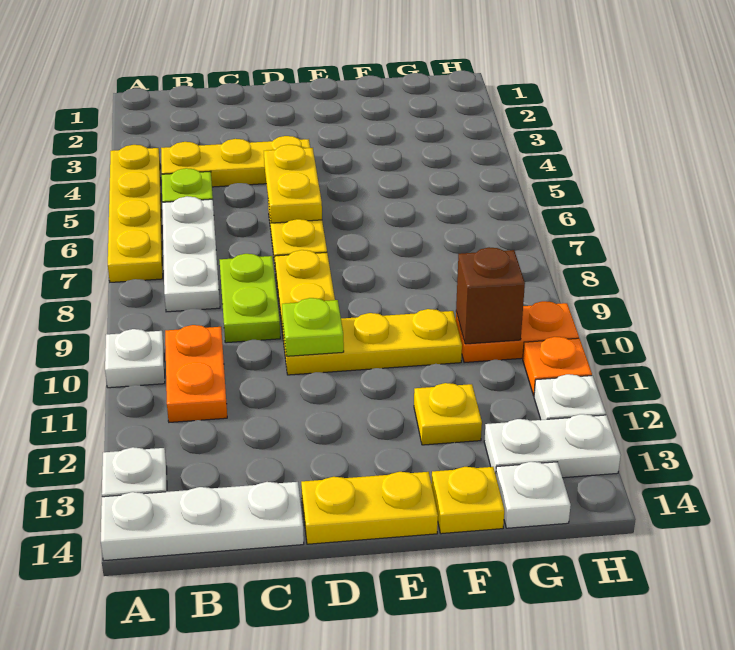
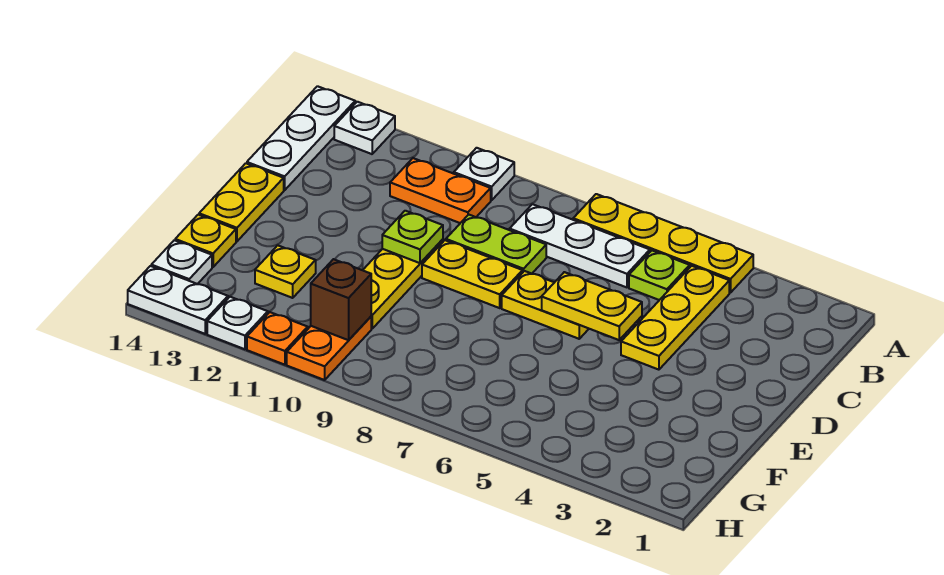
white plate G13:H13 level 1 -> white plate H13:H14 level 1

